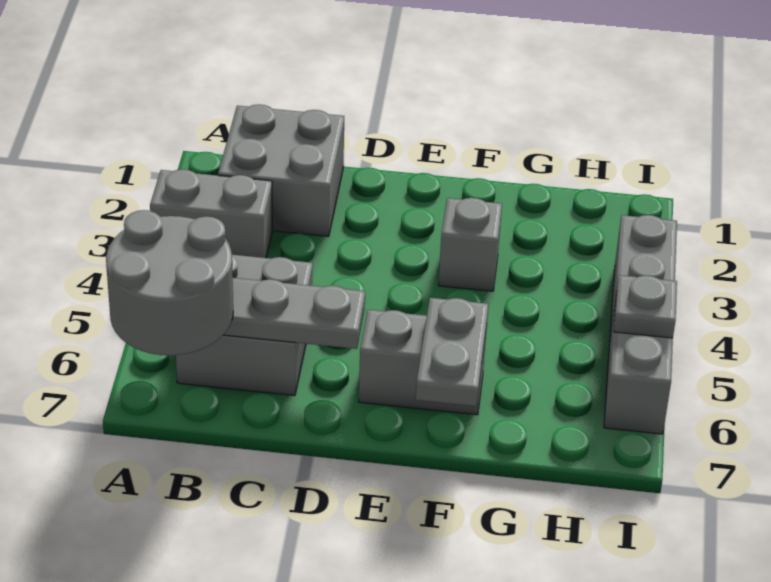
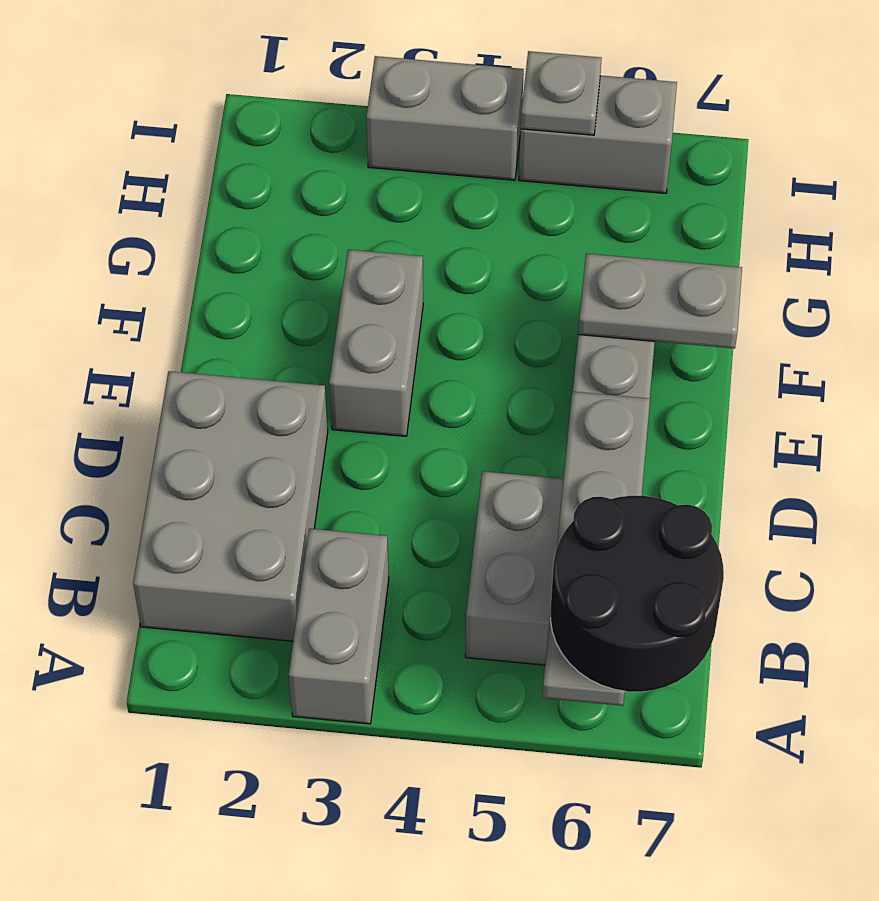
grey round brick A6:B7 level 3 -> black round brick A6:B7 level 3
grey brick B1:C2 level 1 -> grey brick B1:D2 level 1
grey brick F3 level 1 -> grey brick E3:F3 level 1

